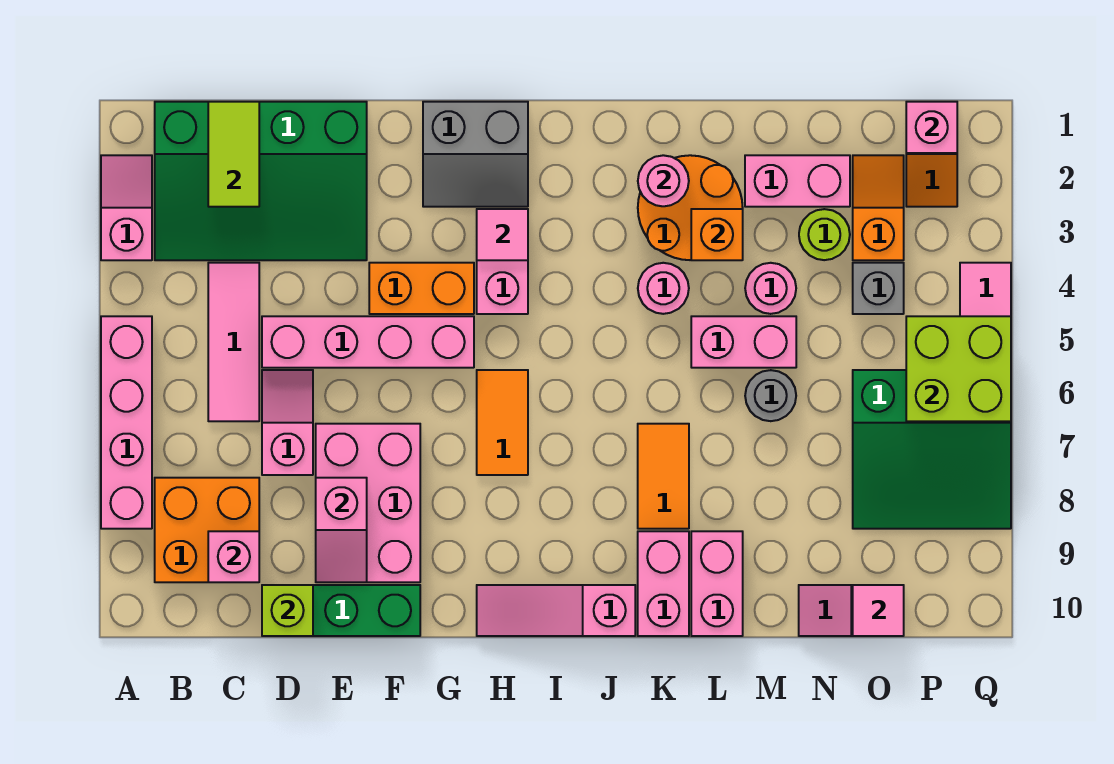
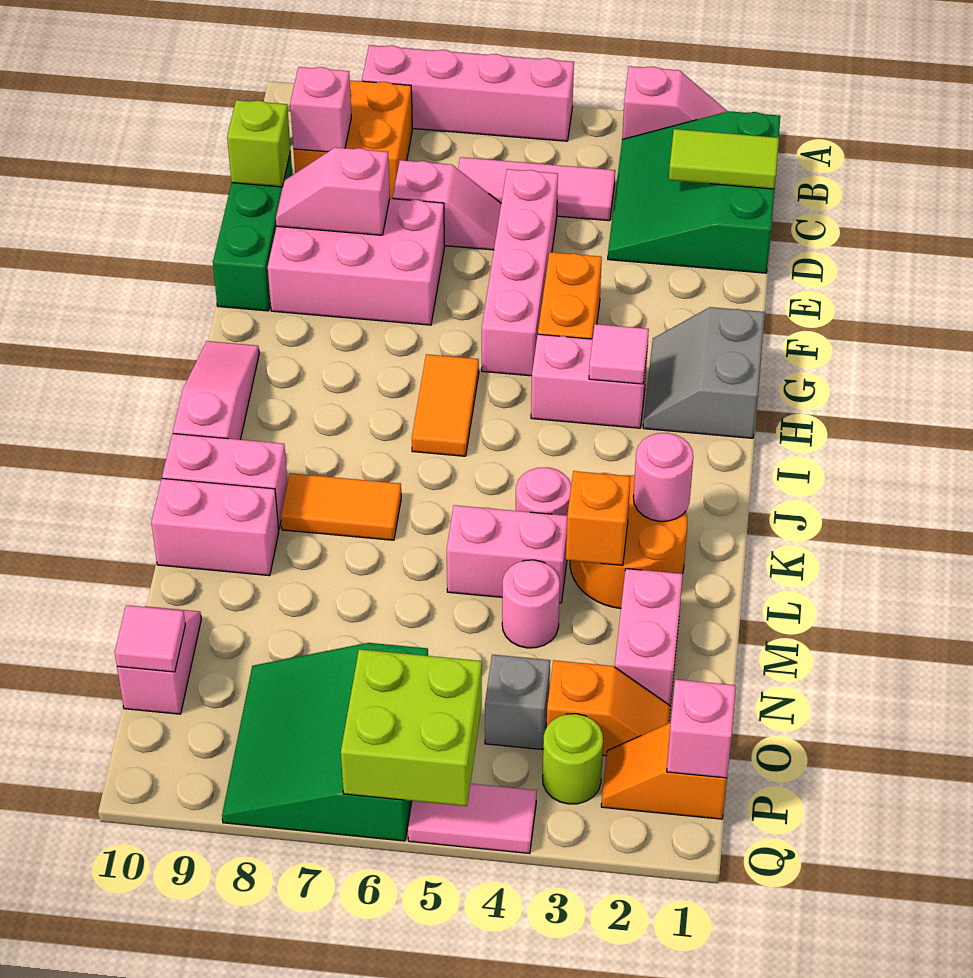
green slope B1:E3 level 1 top 1 -> green slope B1:D3 level 1 top 1
orange tile H6:H7 level 1 -> orange tile H6:I6 level 1
pink brick L5:M5 level 1 -> pink brick L4:L5 level 1
grey round brick M6 level 1 -> none
lime round brick N3 level 1 -> lime round brick P3 level 1

